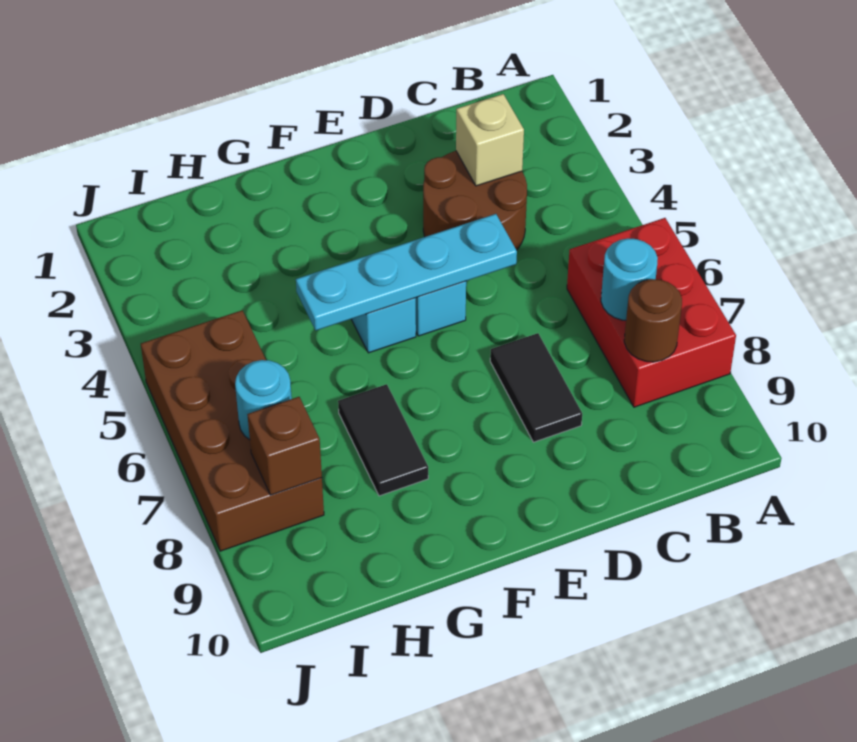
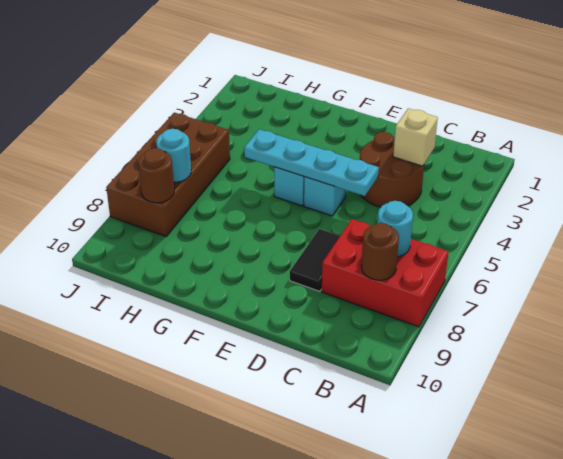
red brick A6:B8 level 1 -> red brick A7:C8 level 1
black tile G7:G8 level 1 -> none
brown brick I8 level 2 -> brown round brick I8 level 2

